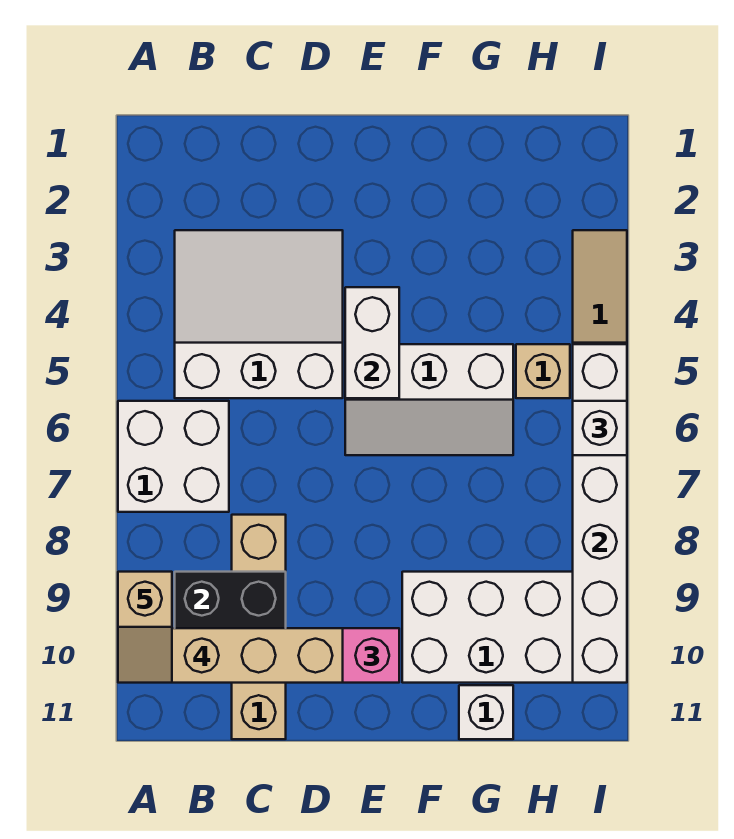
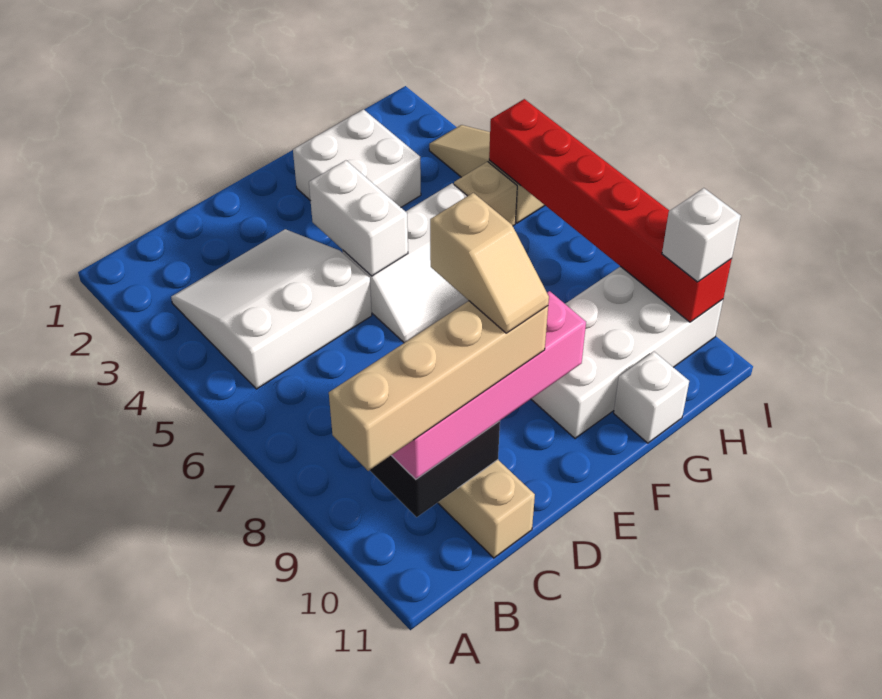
white brick A6:B7 level 1 -> white brick F2:G3 level 1
tan slope A9:A10 level 5 top 9 -> tan slope D9:D10 level 5 top 9
white brick I5:I10 level 2 -> red brick I5:I10 level 2
white brick I6 level 3 -> white brick I10 level 3

